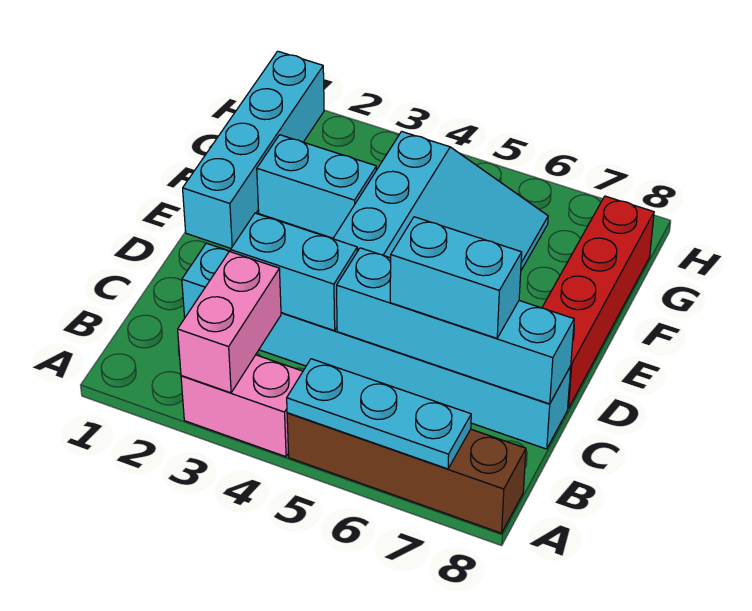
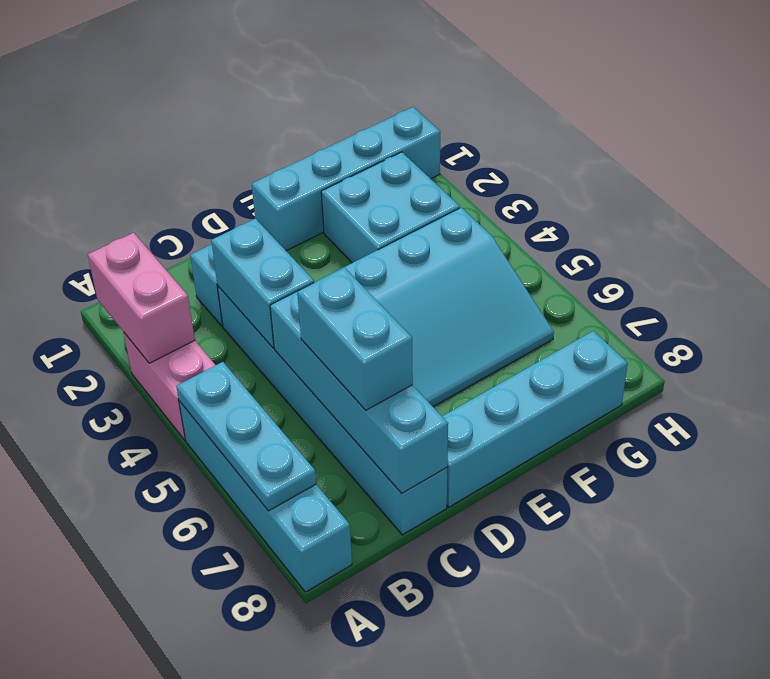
pink brick A3:B3 level 2 -> pink brick A2:A3 level 2
brown brick A5:A8 level 1 -> cyan brick A5:A8 level 1
red brick D8:G8 level 1 -> cyan brick D8:G8 level 1
cyan brick F2:F3 level 1 -> cyan brick F2:G3 level 1

